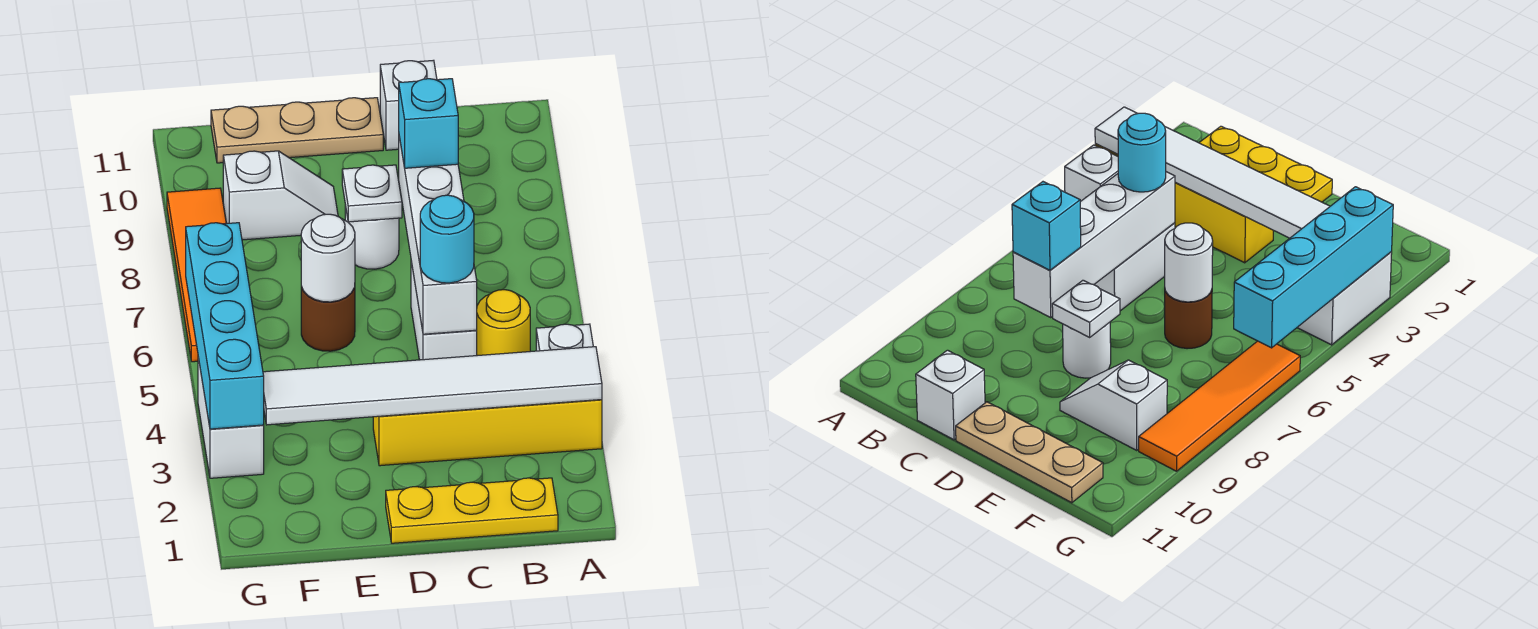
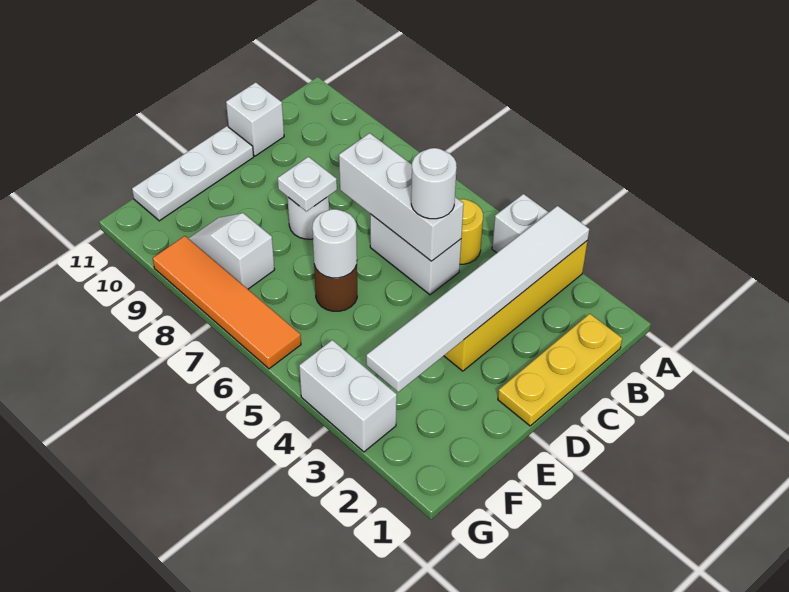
white brick C5:C8 level 2 -> white brick C5:C7 level 2
cyan round brick C5 level 3 -> white round brick C5 level 3
cyan brick C8 level 3 -> none
tan plate D11:F11 level 1 -> white plate D11:F11 level 1
white slope E9:F9 level 1 top F -> white slope F8:F9 level 1 top 8
cyan brick G3:G6 level 2 -> none

